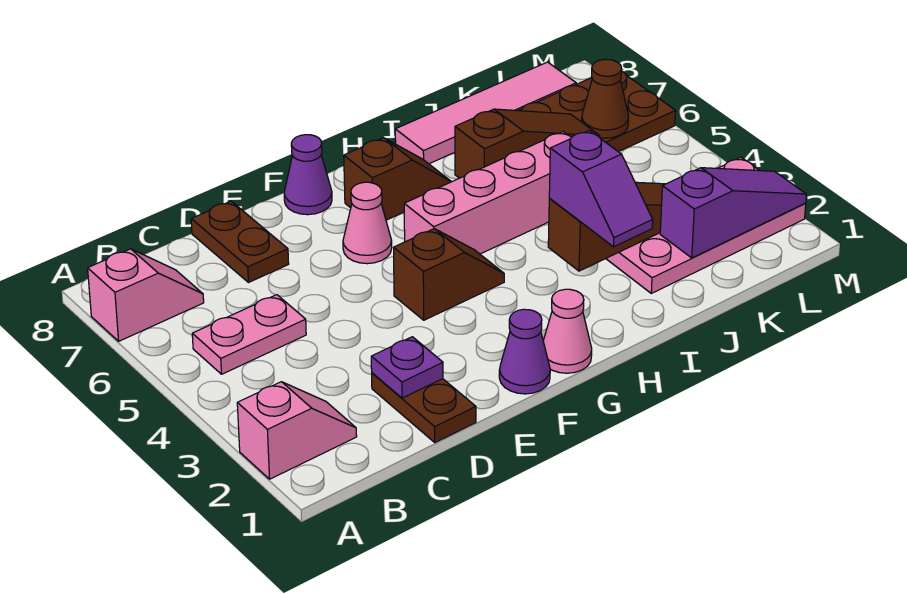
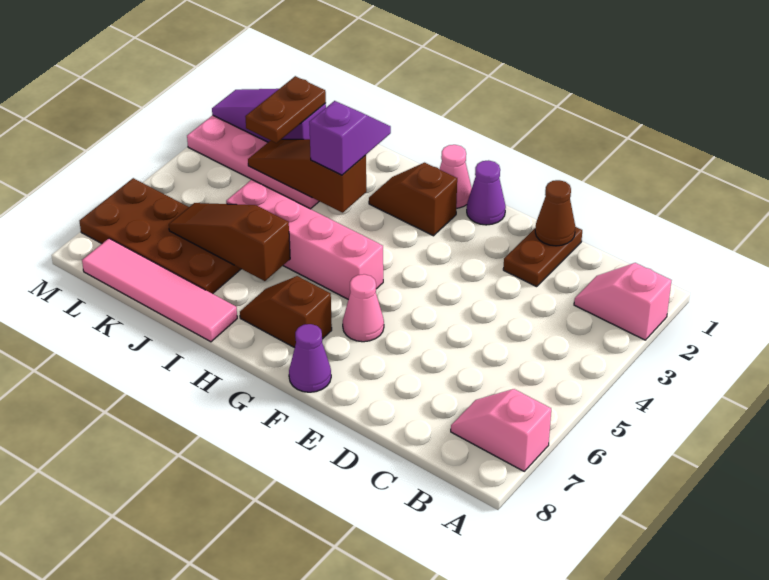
pink plate B5:C5 level 1 -> none
purple plate D2 level 2 -> none
brown plate D7:D8 level 1 -> brown plate K2:K3 level 3
brown slope F4:G4 level 1 top F -> brown slope G2:H2 level 1 top G
brown cone L6 level 2 -> brown cone D1 level 2

